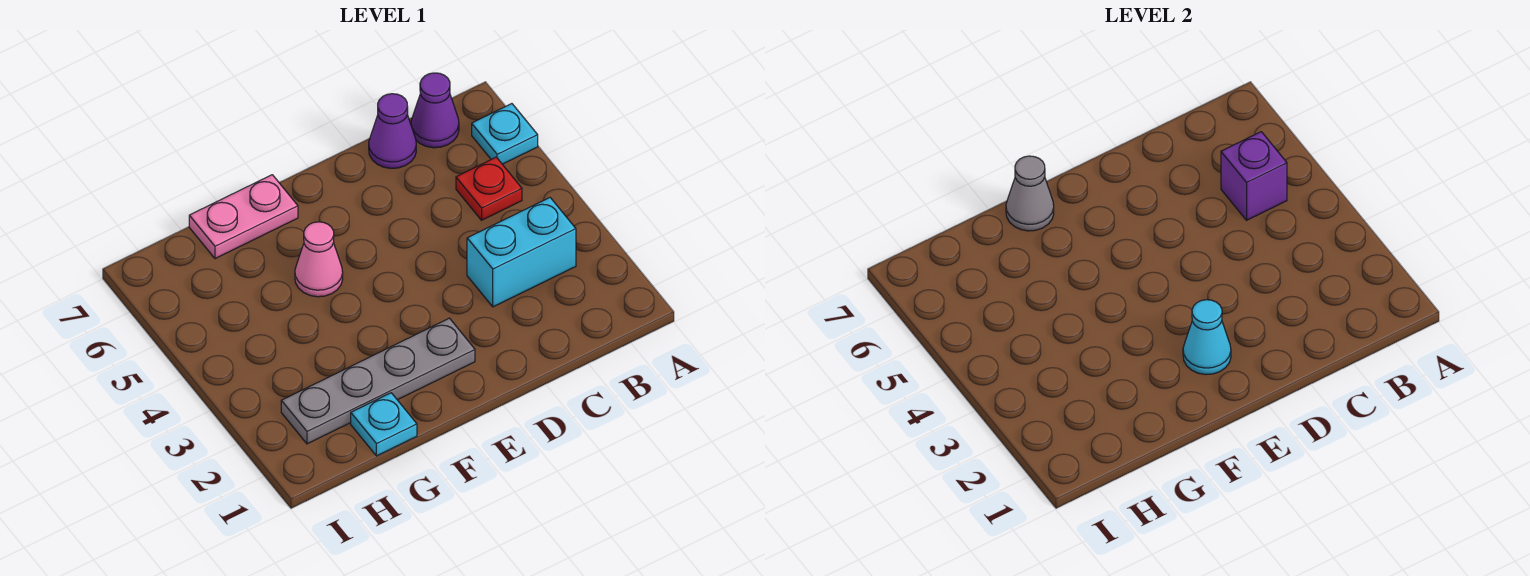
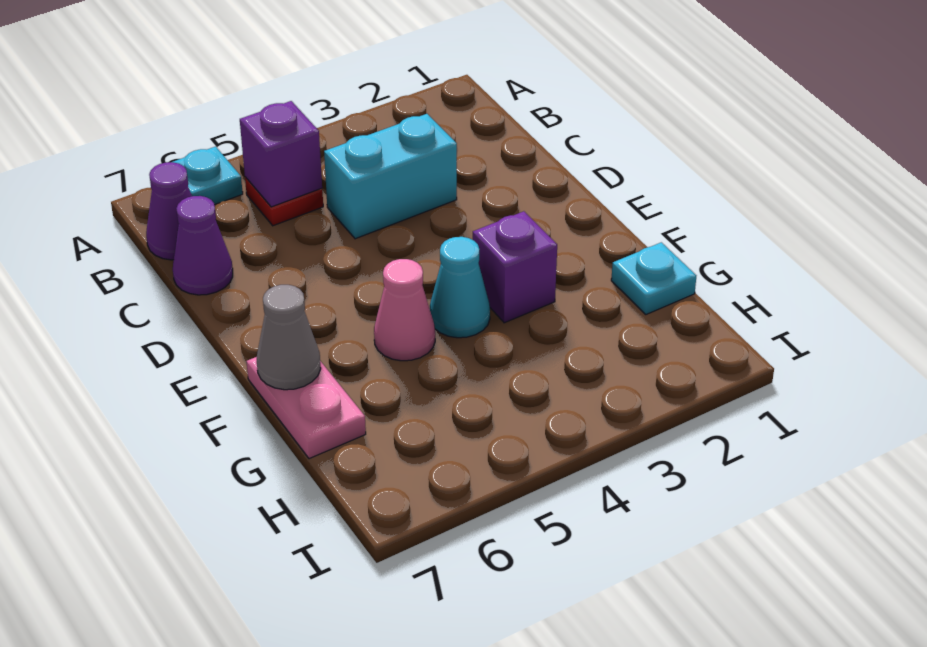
cyan brick B3:C3 level 1 -> cyan brick C3:C4 level 1
grey plate E2:H2 level 1 -> none
cyan cone E2 level 2 -> cyan cone F4 level 1
none -> purple brick F3 level 1

